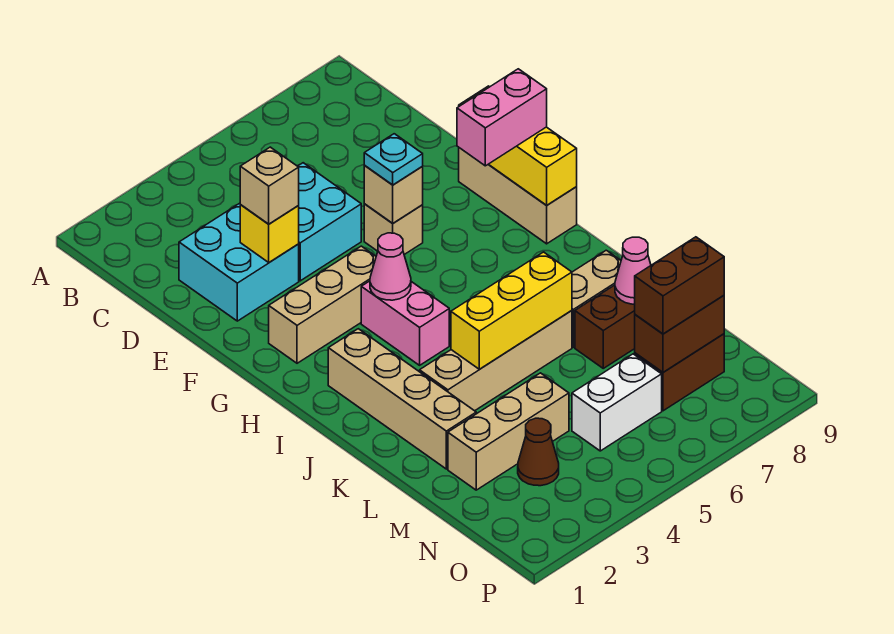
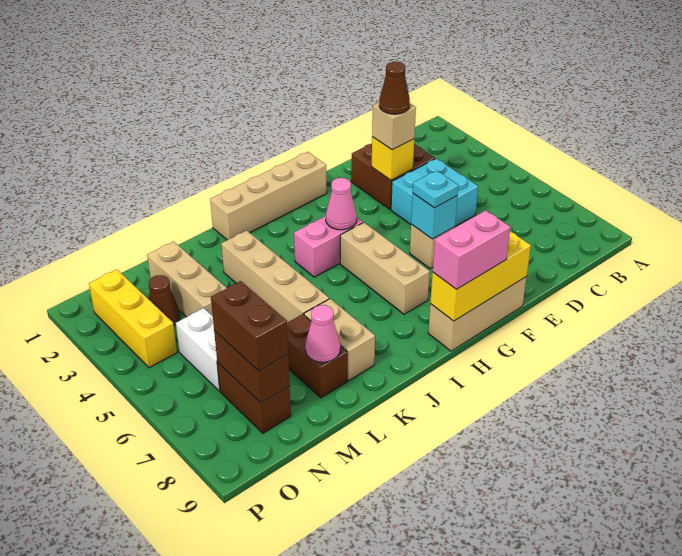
cyan brick D2:E3 level 1 -> brown brick D2:E3 level 1
none -> brown cone E3 level 4
tan brick F6 level 2 -> cyan brick F6 level 2
tan brick G2:G4 level 1 -> tan brick H5:H7 level 1
pink brick G8:G9 level 3 -> pink brick G9:H9 level 3
tan brick I2:L2 level 1 -> tan brick G1:J1 level 1
yellow brick K4:K6 level 2 -> yellow brick O2:O4 level 1

